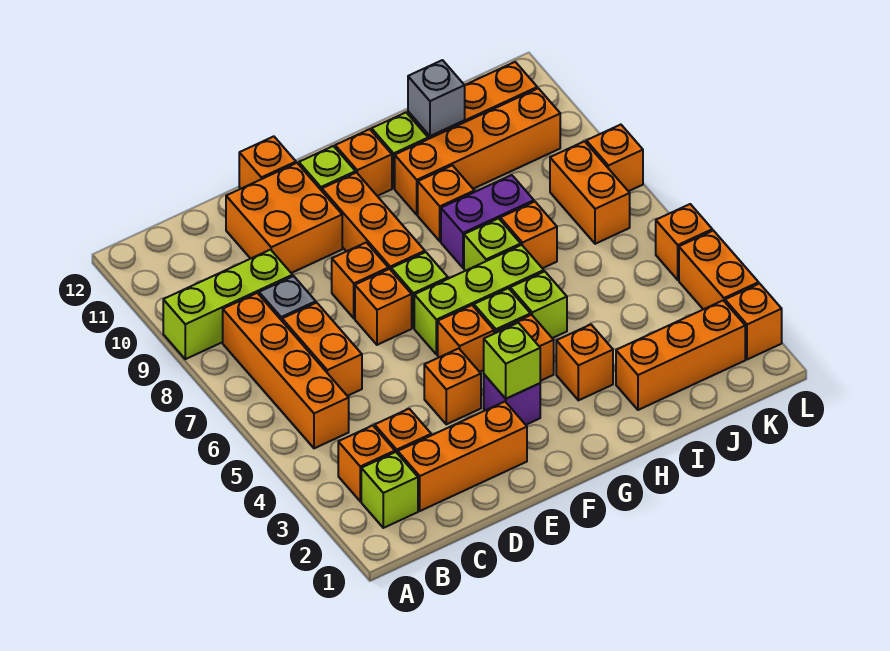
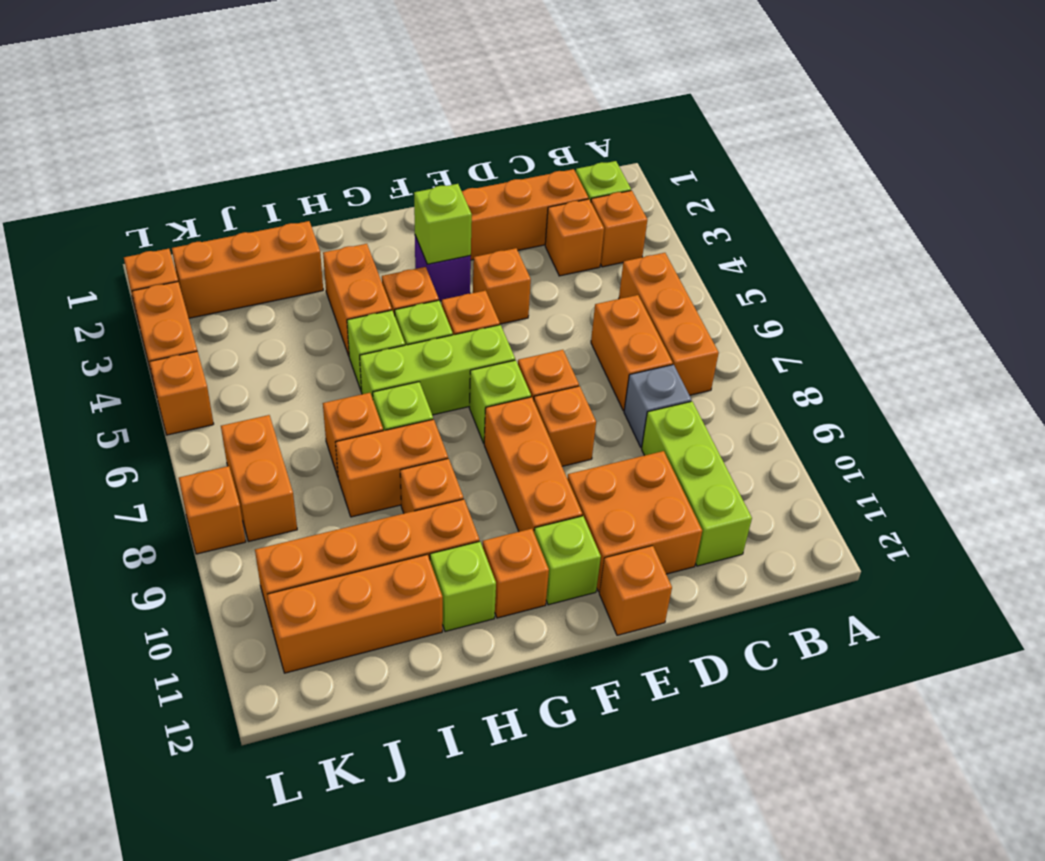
lime brick A9:C9 level 1 -> lime brick C9:C11 level 1
orange brick B5:B8 level 1 -> orange brick B5:B7 level 1
orange brick H3 level 1 -> orange brick H3:H4 level 1
purple brick H8:I8 level 1 -> orange brick H8:I8 level 1
grey brick I11 level 2 -> none

